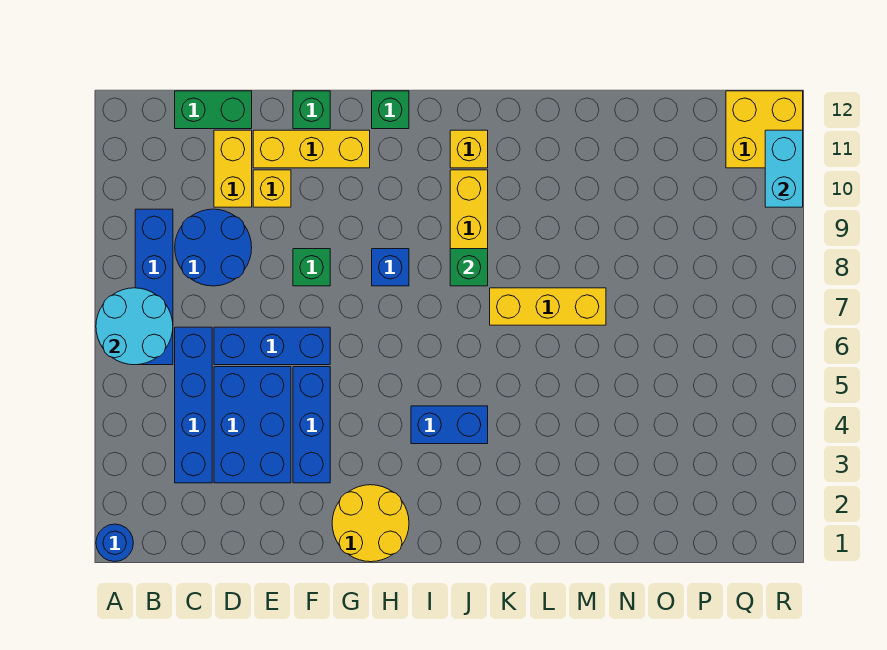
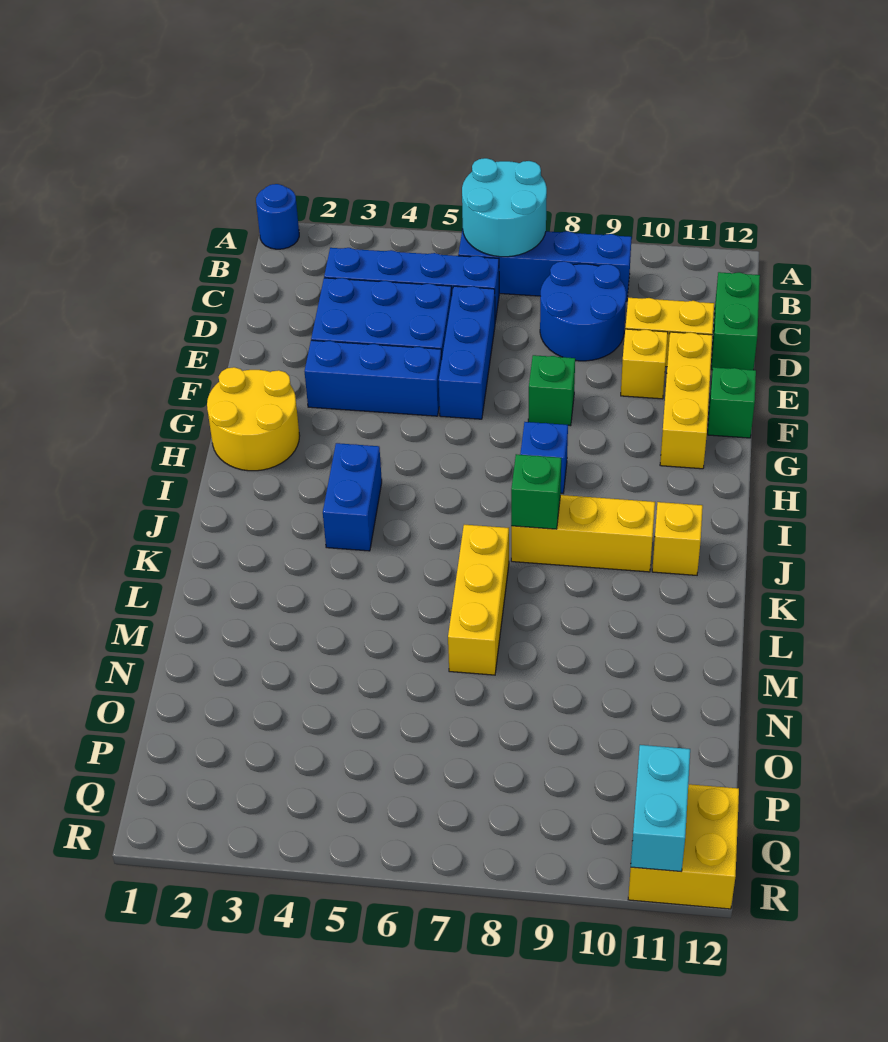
green brick H12 level 1 -> none
cyan brick R10:R11 level 2 -> cyan brick Q11:R11 level 2

